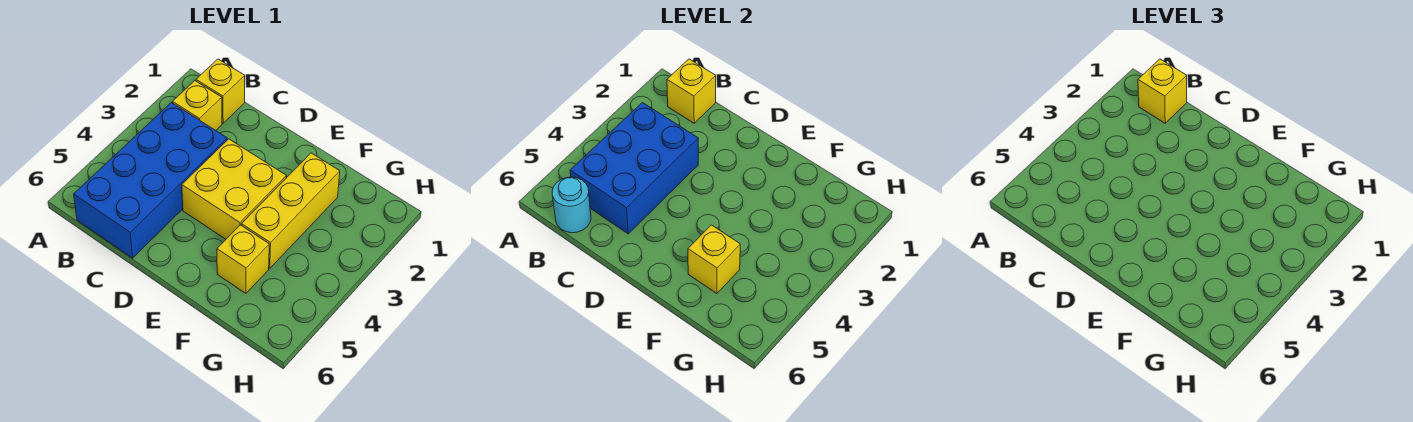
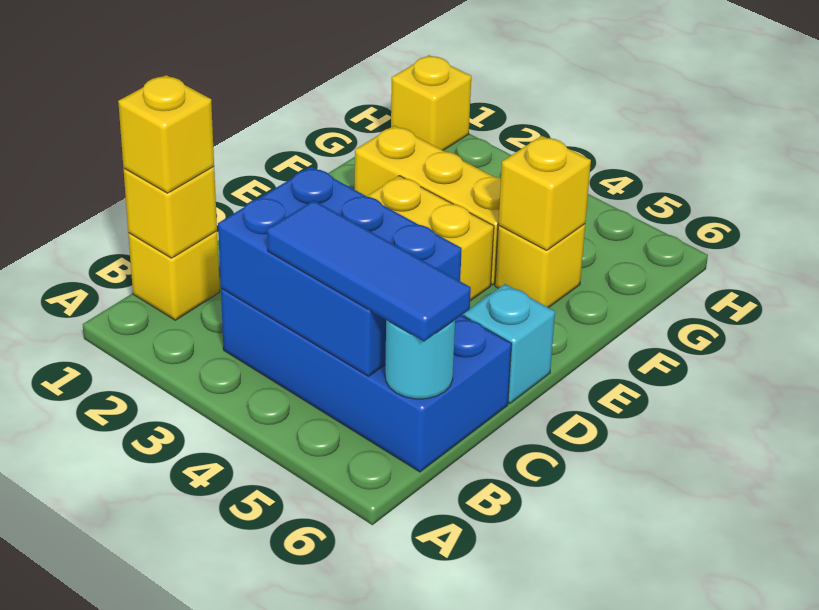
yellow brick B2 level 1 -> yellow brick H1 level 1
none -> blue tile B4:B6 level 3
none -> cyan brick D6 level 1

